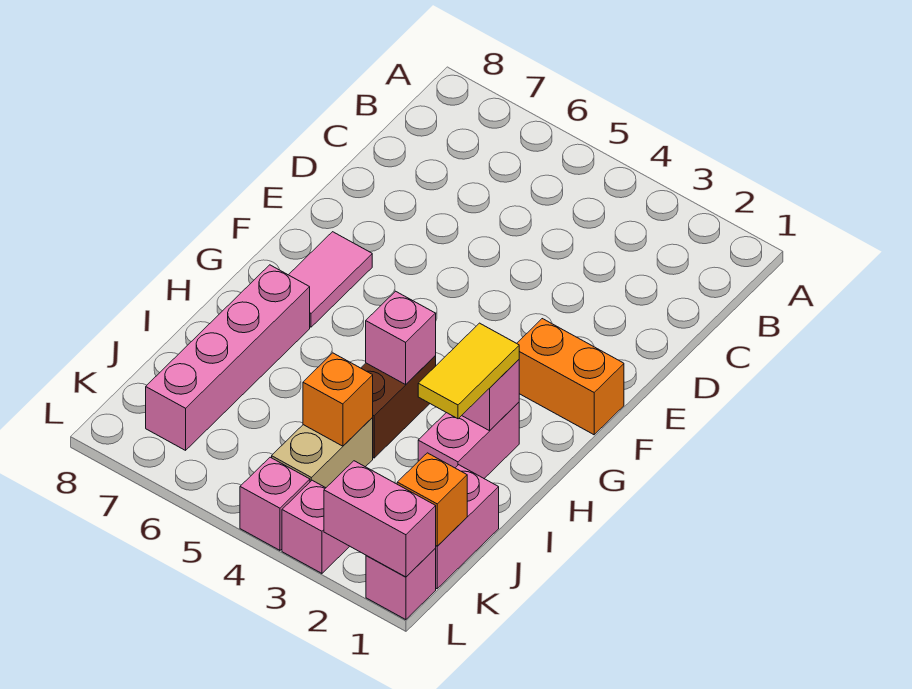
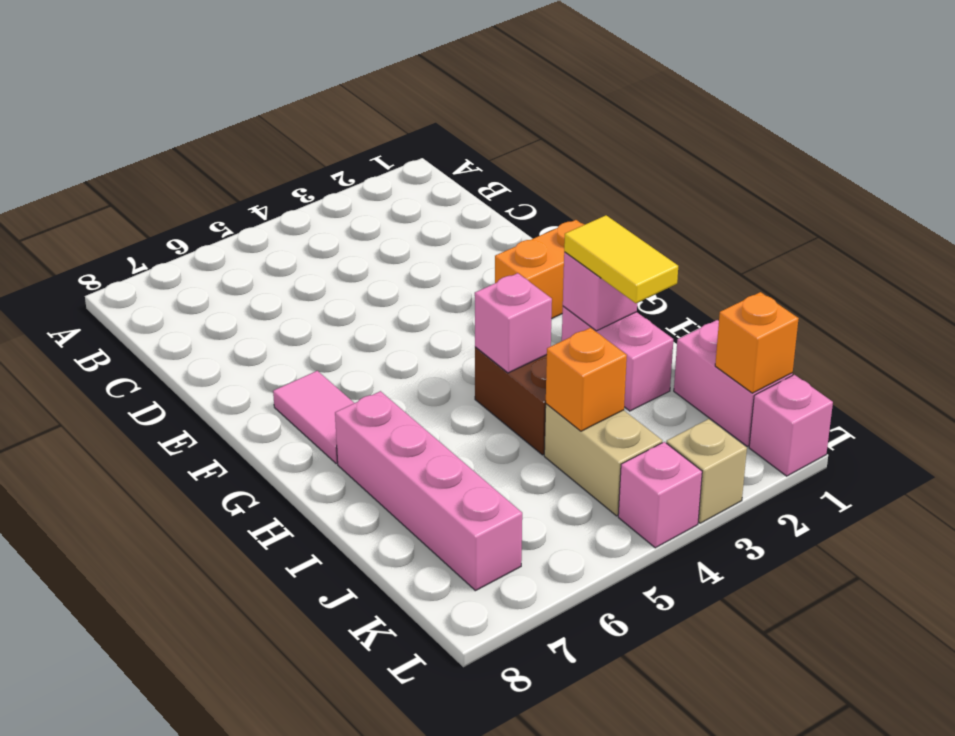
pink brick L1:L2 level 2 -> none
pink brick L3 level 1 -> tan brick L3 level 1

